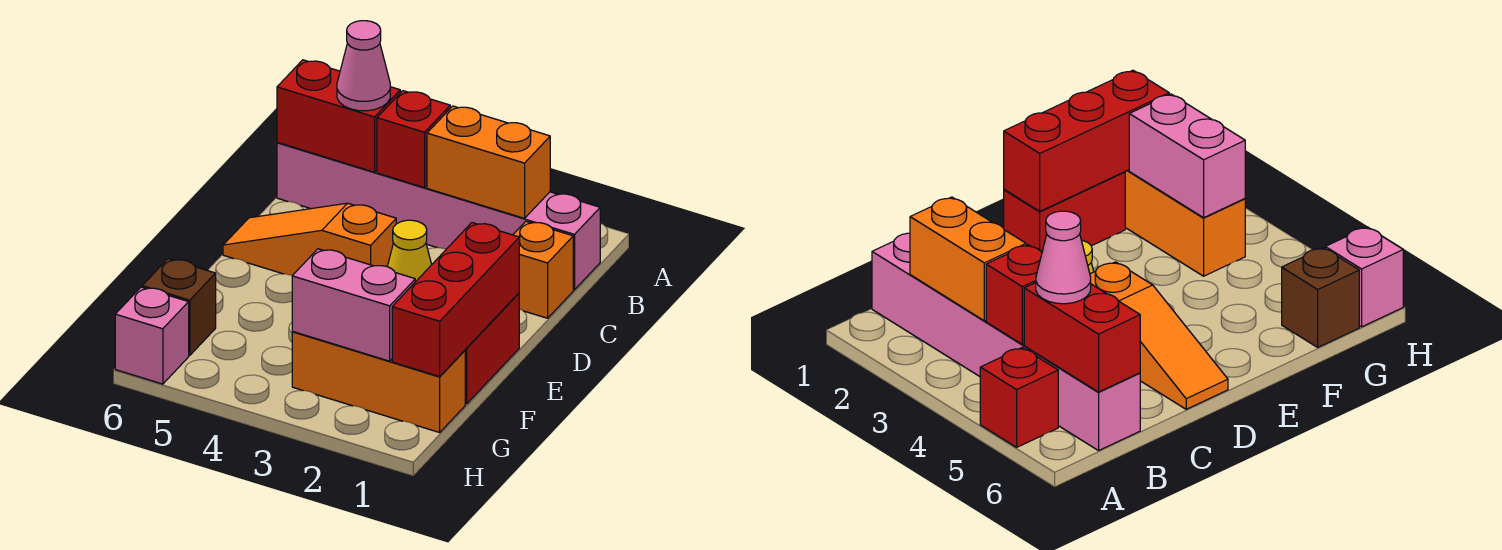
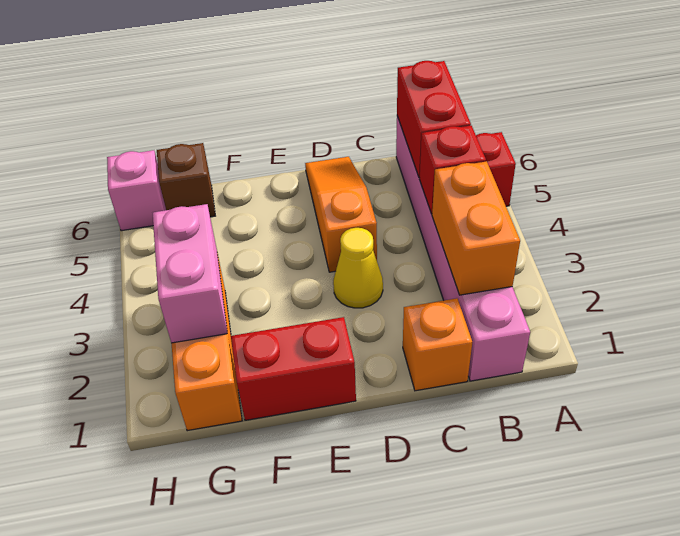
pink cone B5 level 3 -> none
red brick E1:G1 level 2 -> none

